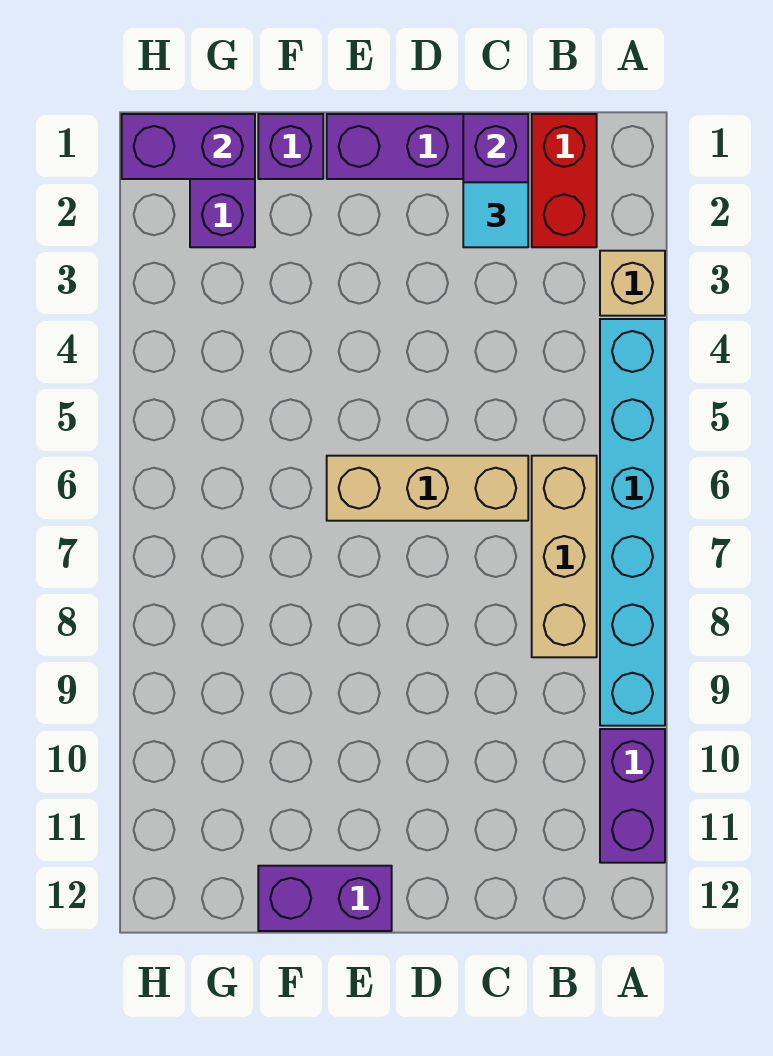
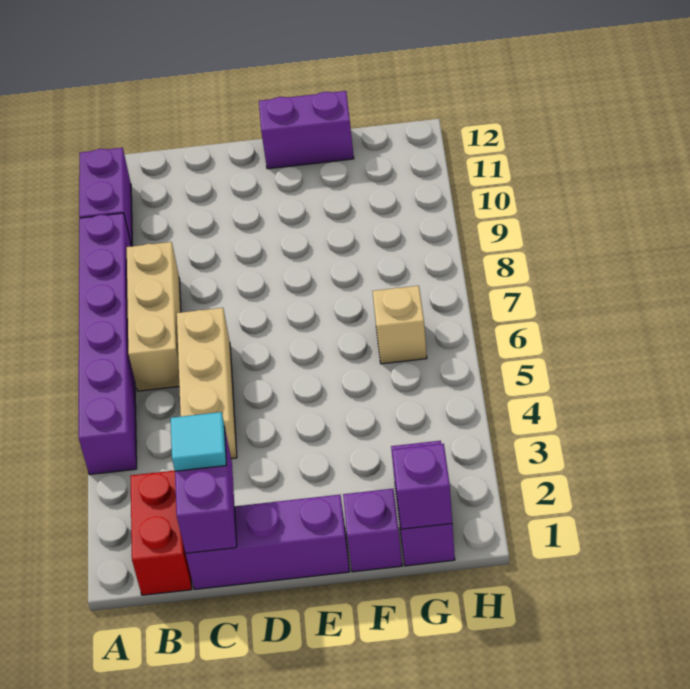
tan brick A3 level 1 -> tan brick G6 level 1
cyan brick A4:A9 level 1 -> purple brick A4:A9 level 1
tan brick C6:E6 level 1 -> tan brick C4:C6 level 1
purple brick G1:H1 level 2 -> purple brick G1 level 2

